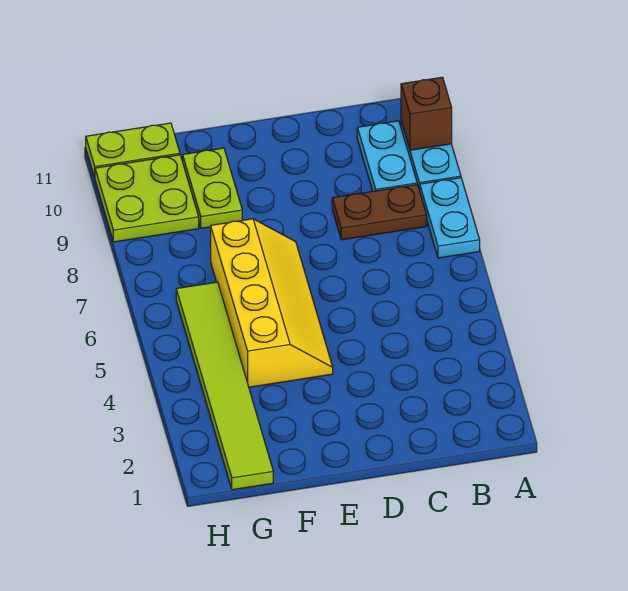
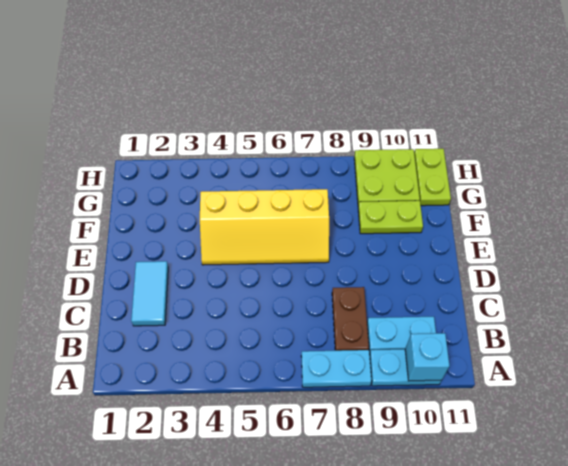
brown brick A10 level 2 -> cyan brick A10 level 2
none -> cyan tile C2:D2 level 1
lime tile G1:G6 level 1 -> none

